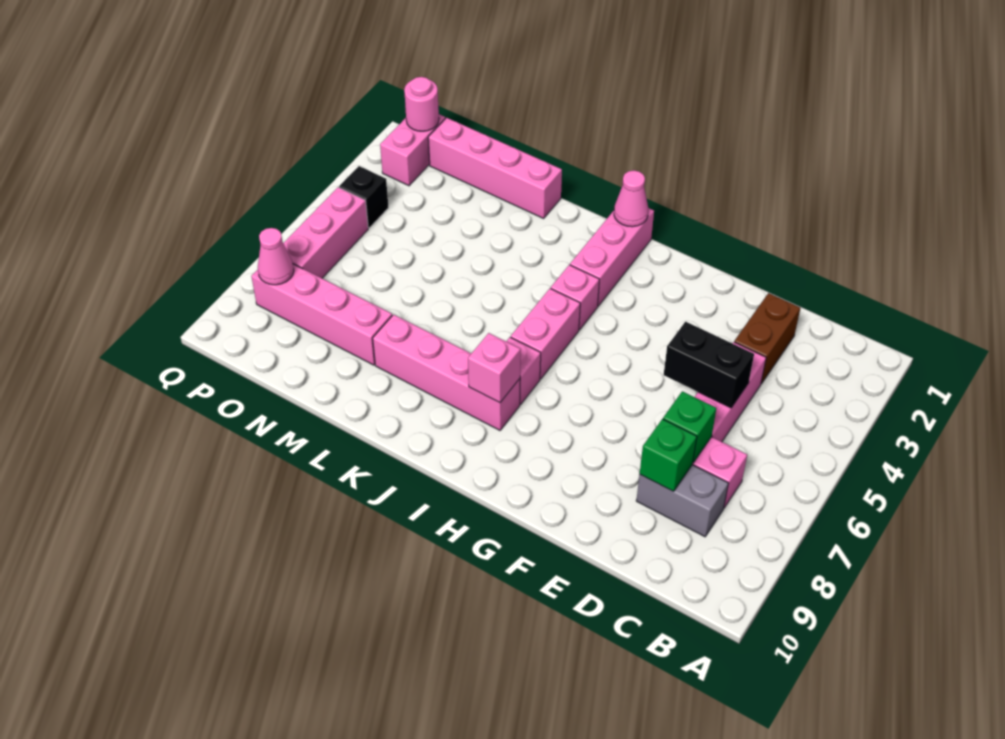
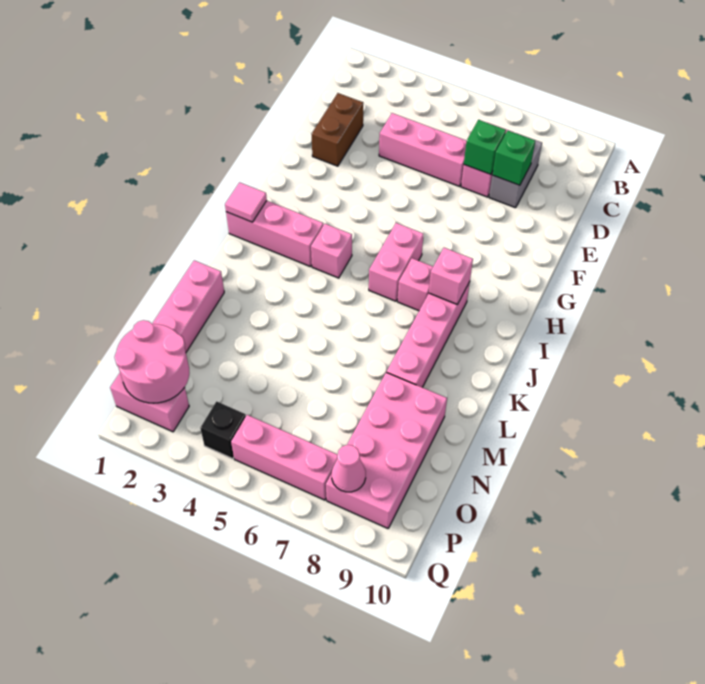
brown brick D2:D3 level 1 -> brown brick D2:E2 level 1
black brick D5:E5 level 2 -> none
pink cone I1 level 2 -> pink tile I1 level 2
pink brick I5:I6 level 1 -> pink brick H6:I6 level 1
pink brick M8:P8 level 1 -> pink brick M8:P9 level 1
pink round brick P1 level 2 -> pink round brick O1:P2 level 2

